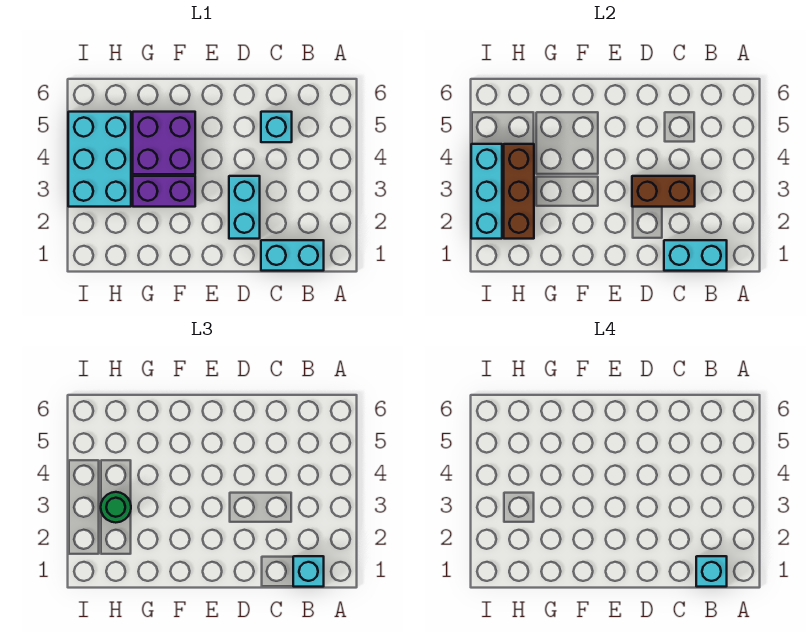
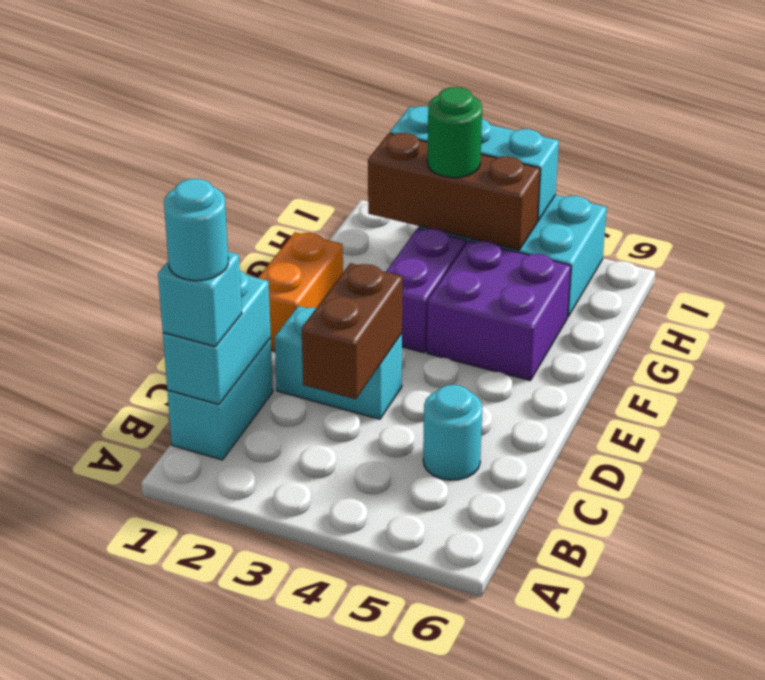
cyan brick B1 level 4 -> cyan round brick B1 level 4
cyan brick C5 level 1 -> cyan round brick C5 level 1
none -> orange brick E1:F1 level 1

